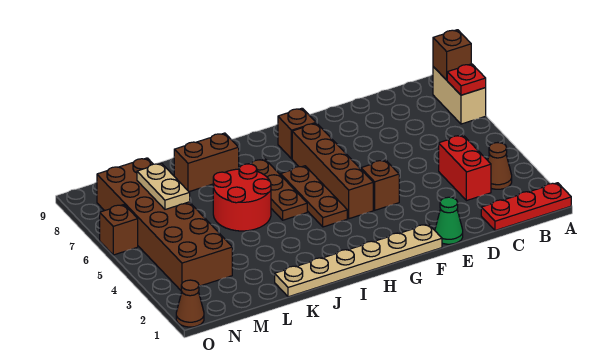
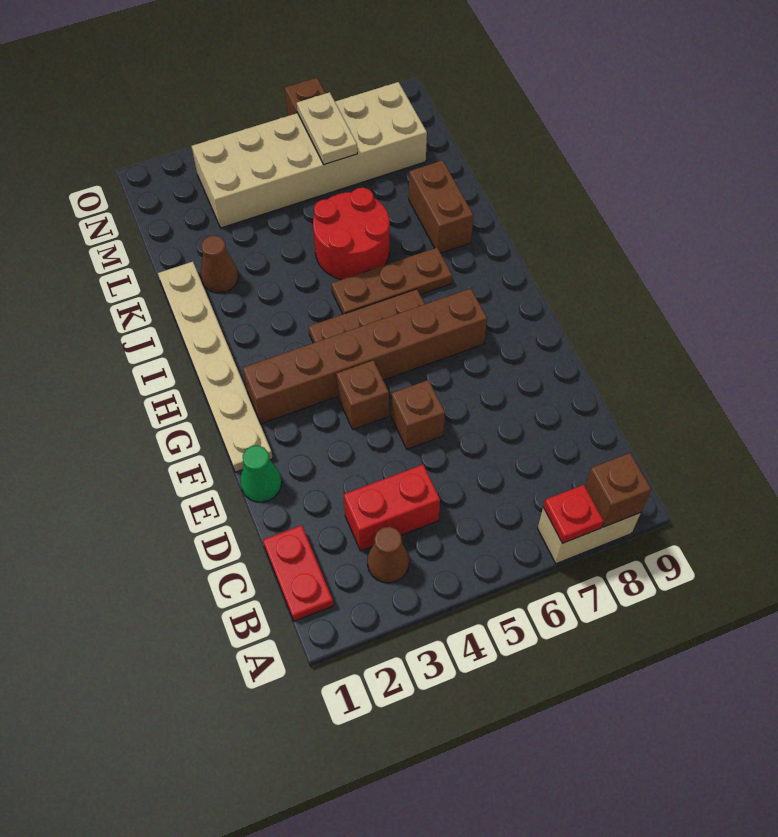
red plate A1:C1 level 1 -> red plate B1:C1 level 1
brown brick G4:G7 level 1 -> brown brick G2:G7 level 1
brown brick G8 level 1 -> brown brick E5 level 1
brown brick M3:N8 level 1 -> tan brick M3:N8 level 1
tan plate M6:M7 level 2 -> tan plate M6:N6 level 2
brown cone O1 level 1 -> brown cone K2 level 1

